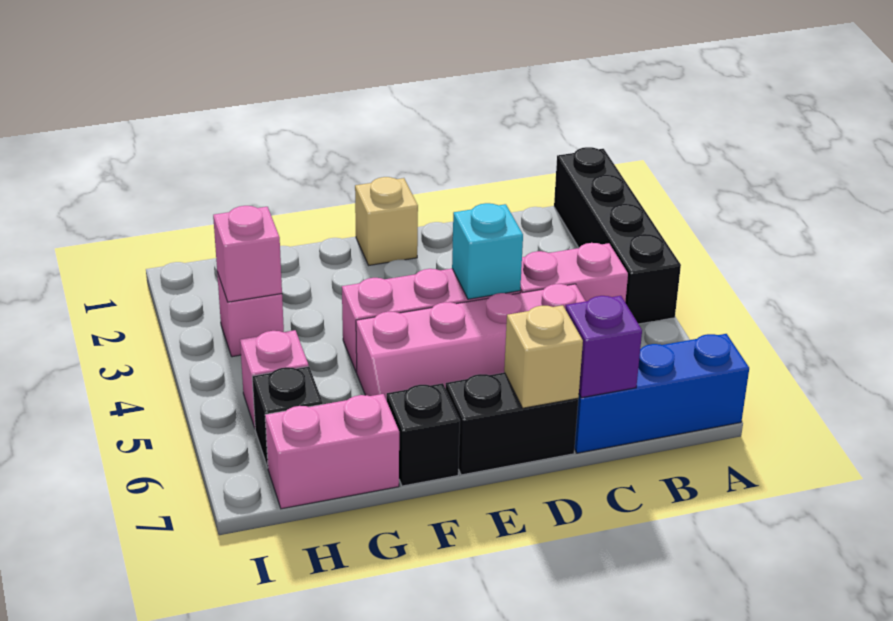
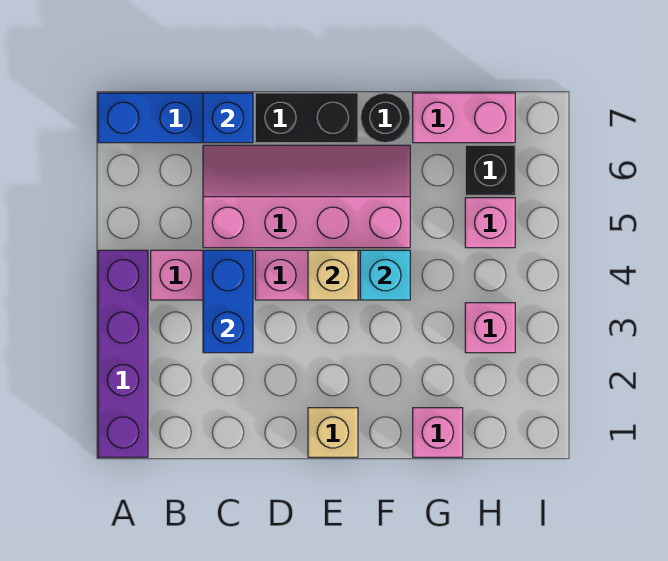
black brick A1:A4 level 1 -> purple brick A1:A4 level 1
none -> blue brick C3:C4 level 2
purple brick C7 level 2 -> blue brick C7 level 2
cyan brick D4 level 2 -> cyan brick F4 level 2
tan brick D7 level 2 -> tan brick E4 level 2
black brick F7 level 1 -> black round brick F7 level 1
pink brick H3 level 2 -> pink brick G1 level 1

